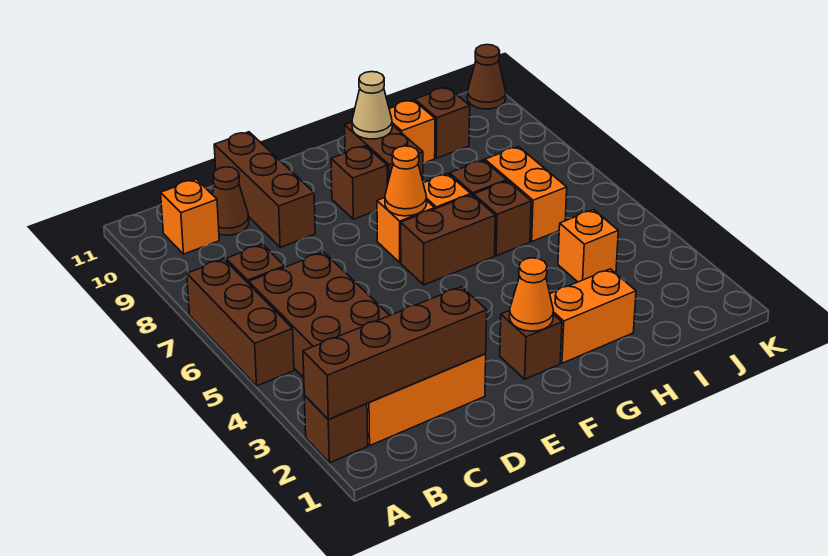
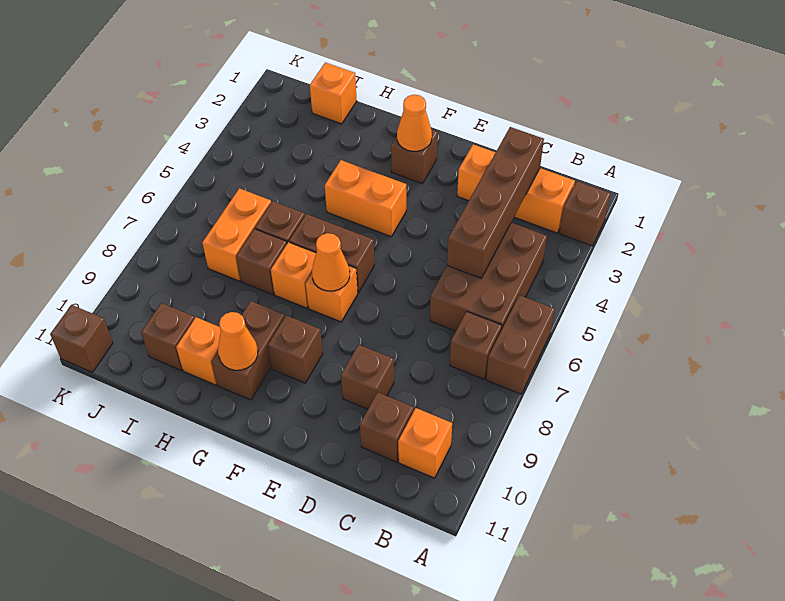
brown brick A2:D2 level 2 -> brown brick C2:C5 level 2
brown brick A5:A7 level 1 -> brown brick A6:A7 level 1
brown cone C10 level 1 -> brown brick C10 level 1
brown brick D9:D11 level 1 -> brown brick D9 level 1
orange brick G2:H2 level 1 -> orange brick F4:G4 level 1
tan cone G10 level 2 -> orange cone G10 level 2
orange brick I4 level 1 -> orange brick I1 level 1
brown cone K11 level 1 -> brown brick K11 level 1

